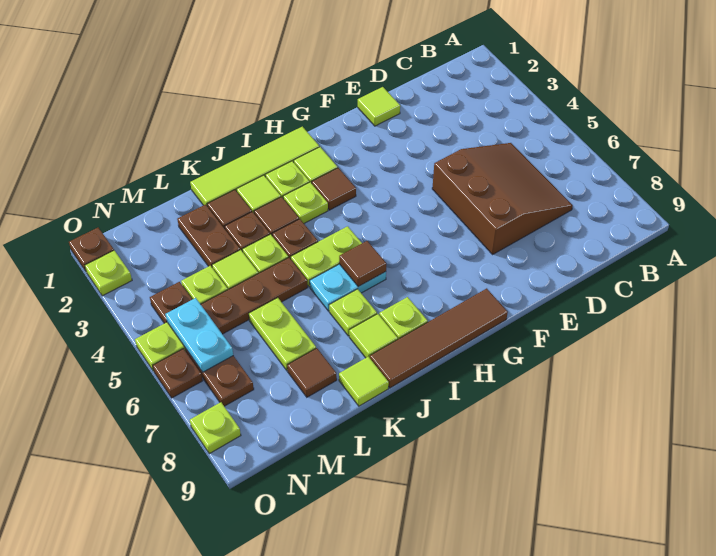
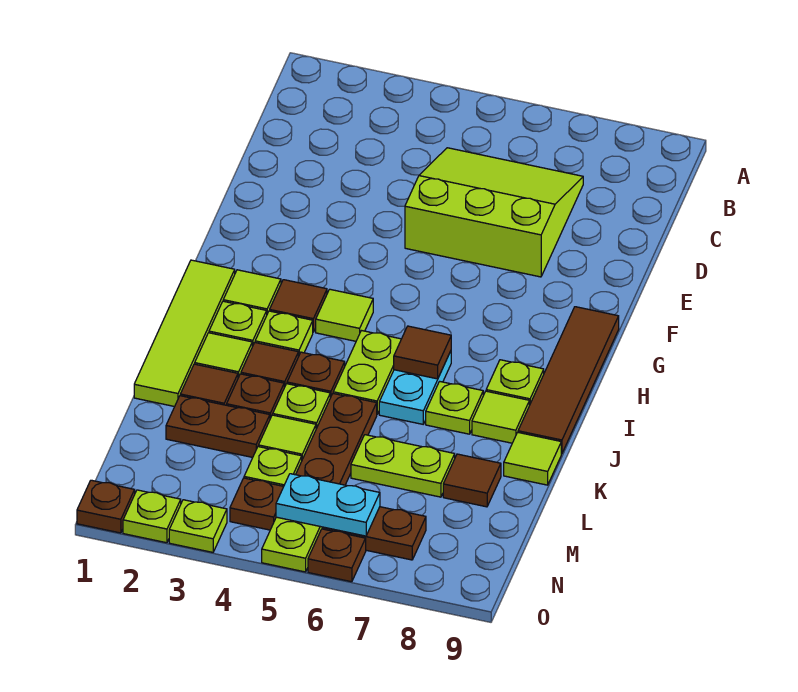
brown slope C5:E7 level 1 top E -> lime slope C5:E7 level 1 top E
lime tile E1 level 1 -> lime tile H4 level 1
lime plate O8 level 1 -> lime plate O3 level 1

